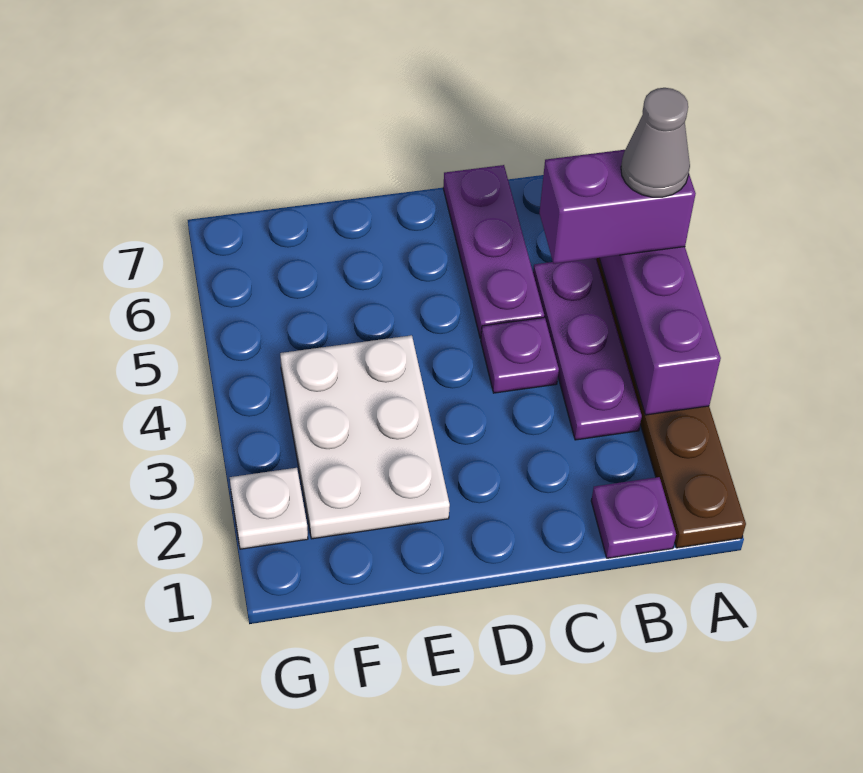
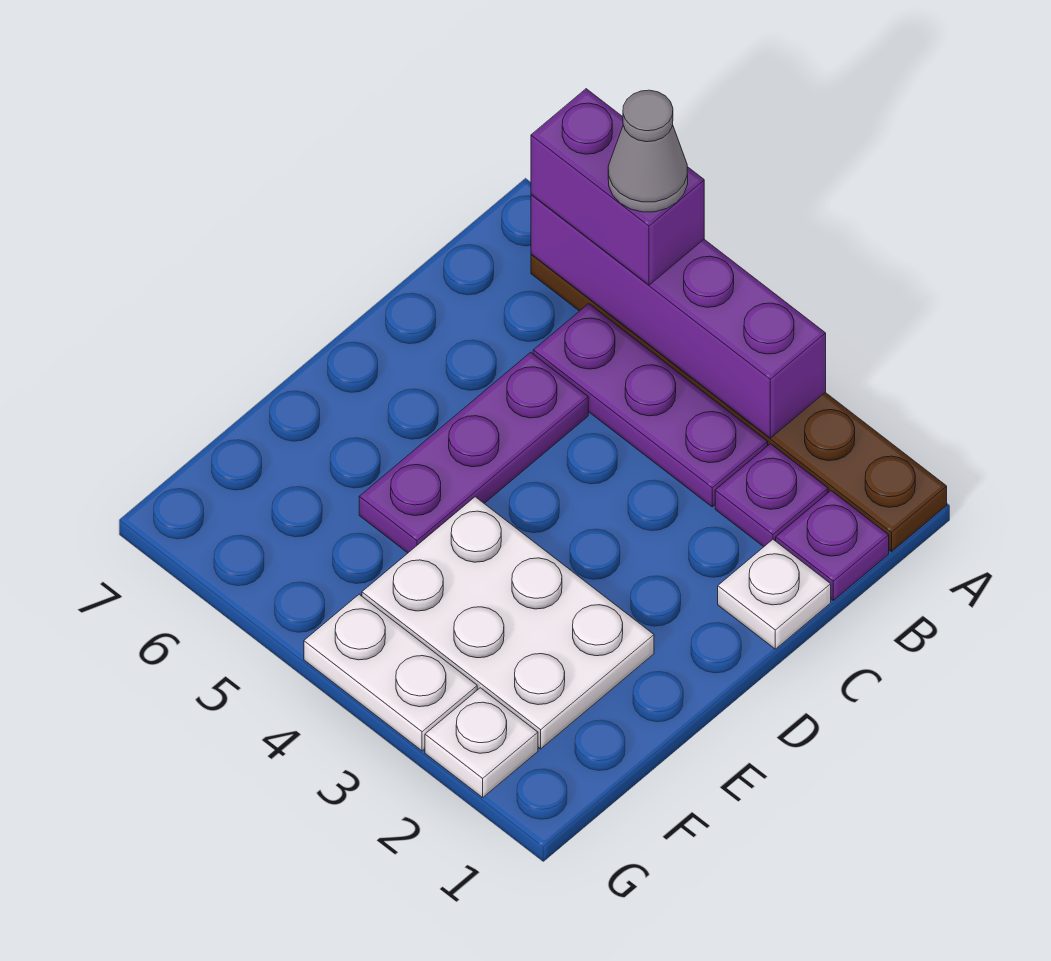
purple brick A5:B5 level 3 -> purple brick A5:A6 level 3
none -> white plate C1 level 1
purple plate C4 level 1 -> purple plate B2 level 1
purple plate C5:C7 level 1 -> purple plate C5:E5 level 1
none -> white plate G3:G4 level 1

